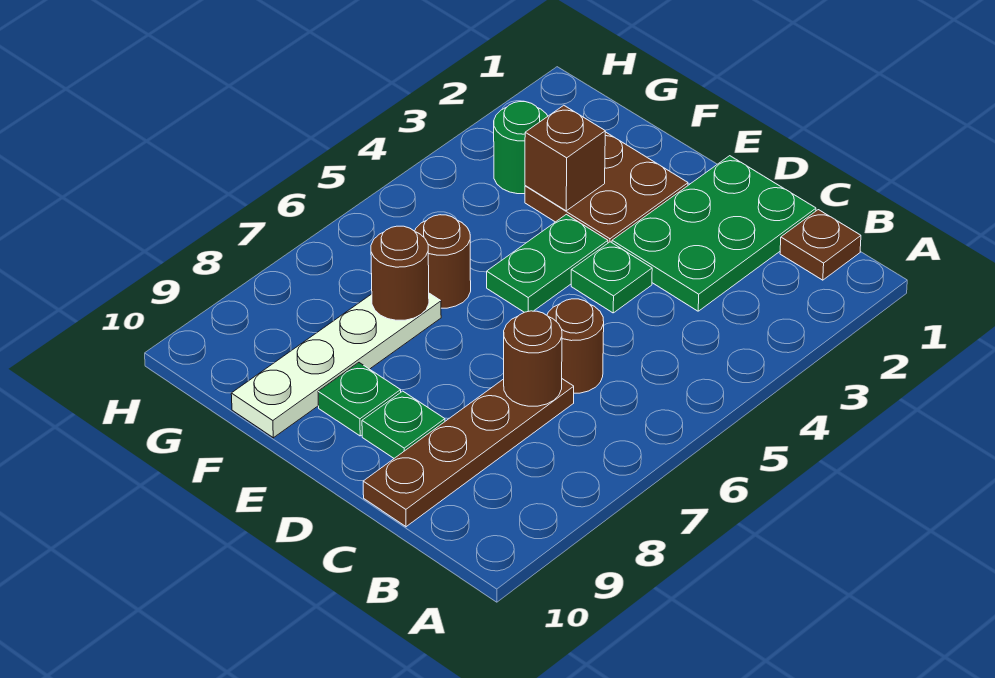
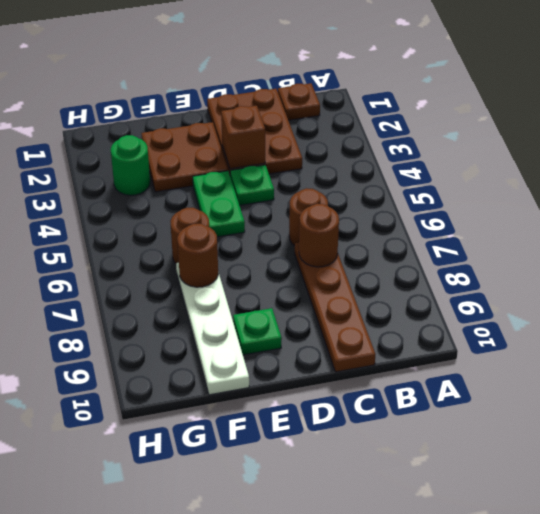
green plate C1:D3 level 1 -> brown plate C1:D3 level 1
green plate D9 level 1 -> none
brown brick F3 level 2 -> brown brick D3 level 2

